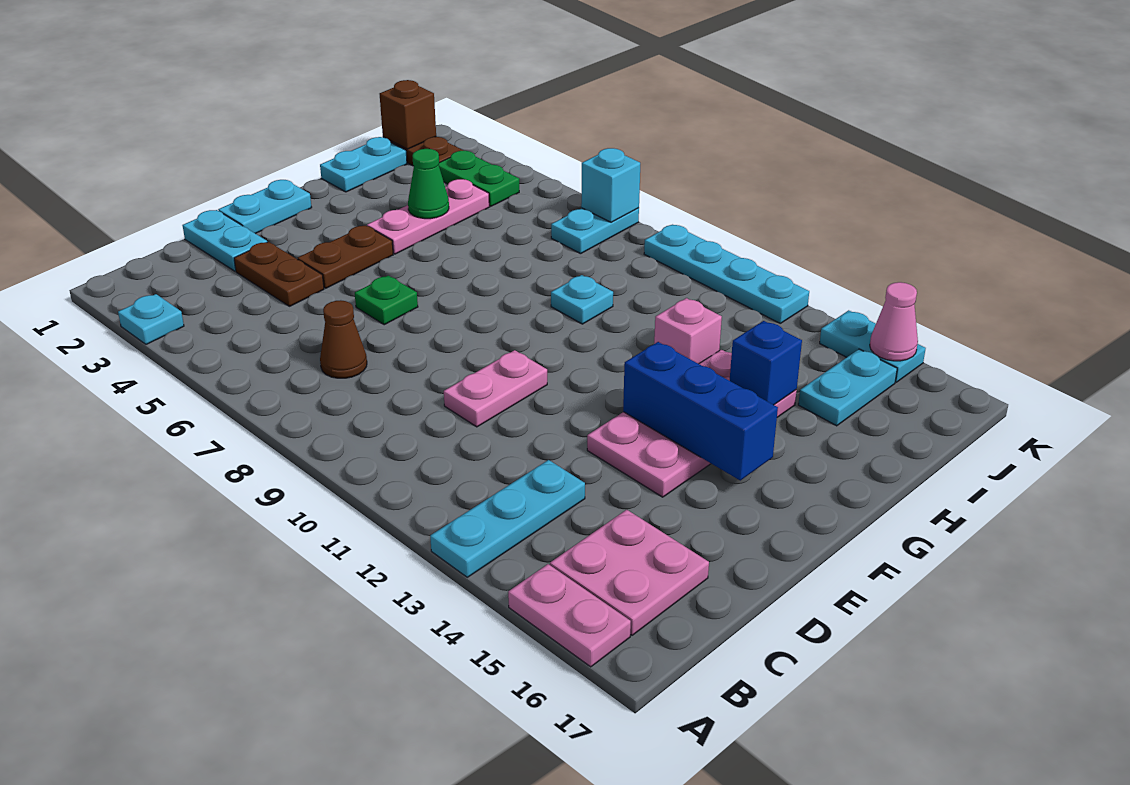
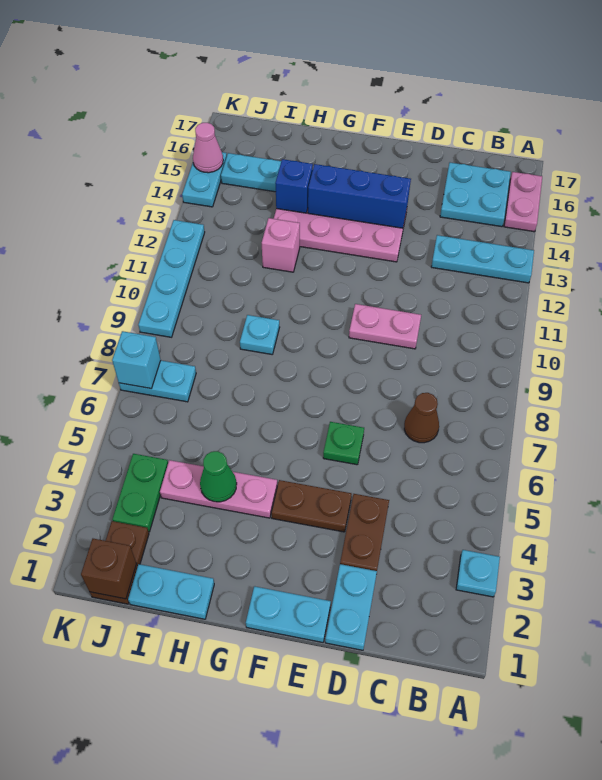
pink plate B15:C16 level 1 -> cyan plate B15:C16 level 1
blue brick F13:F15 level 2 -> blue brick E14:G14 level 2

